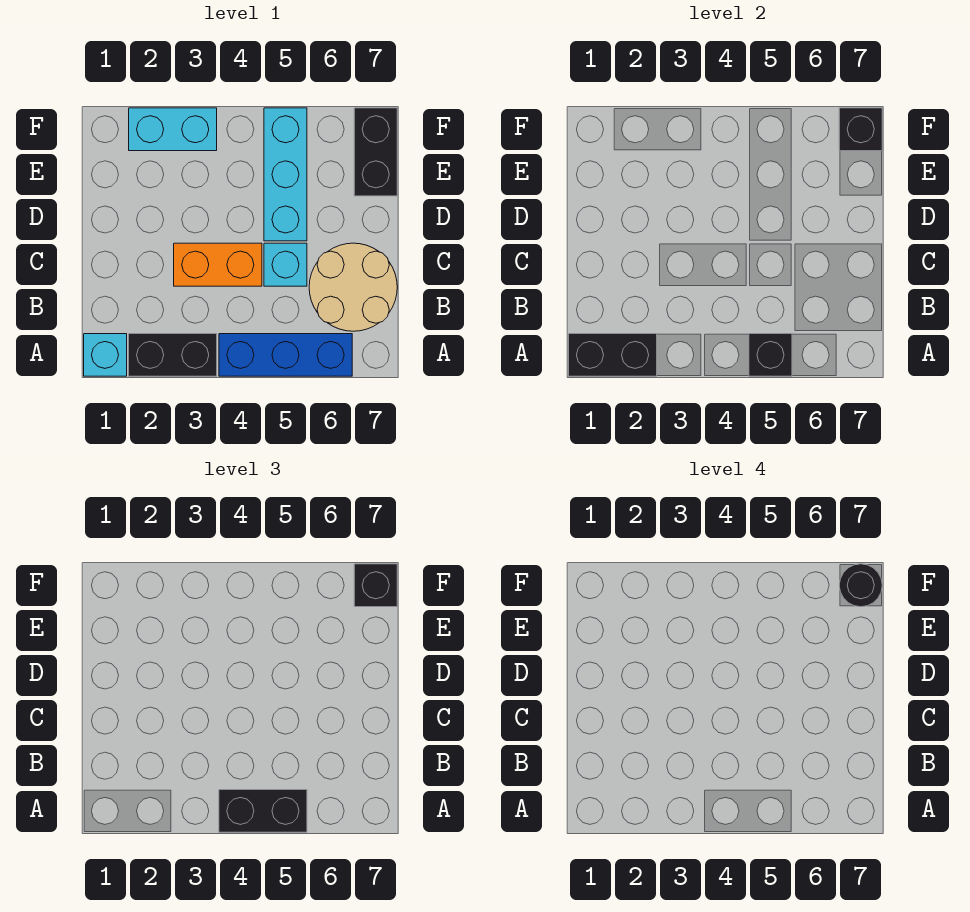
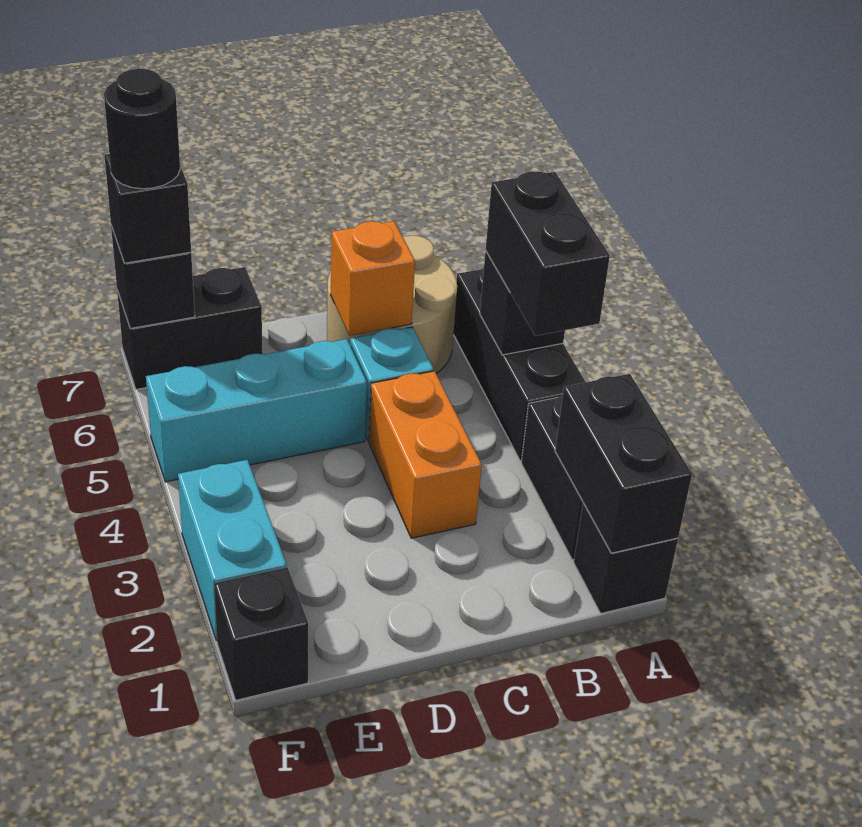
cyan brick A1 level 1 -> black brick A1 level 1
blue brick A4:A6 level 1 -> black brick A4:A6 level 1
none -> orange brick C6 level 2
none -> black brick F1 level 1

